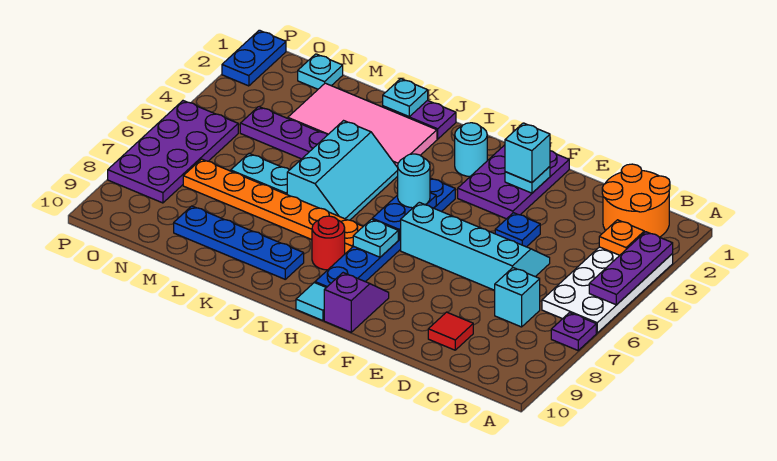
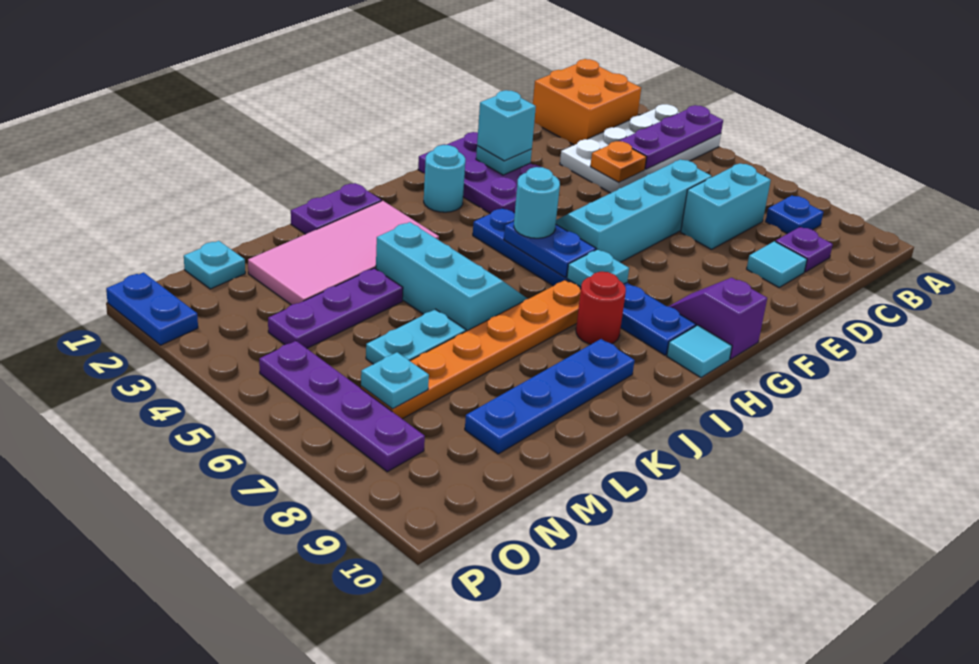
white plate A3:B6 level 1 -> white plate A3:D4 level 1
purple plate A3:A5 level 2 -> purple plate A4:C4 level 2
purple plate A7 level 1 -> purple plate C9 level 1
orange round brick B1:C2 level 1 -> orange brick B1:C2 level 1
orange plate B3 level 2 -> orange plate D4 level 2
cyan brick C7 level 1 -> cyan brick C7:D7 level 1
red tile D9 level 1 -> cyan tile D9 level 1
blue plate E4 level 1 -> blue plate B8 level 1
cyan plate K1 level 2 -> cyan plate N7 level 2
purple plate O5:P8 level 1 -> purple plate O5:O8 level 1

